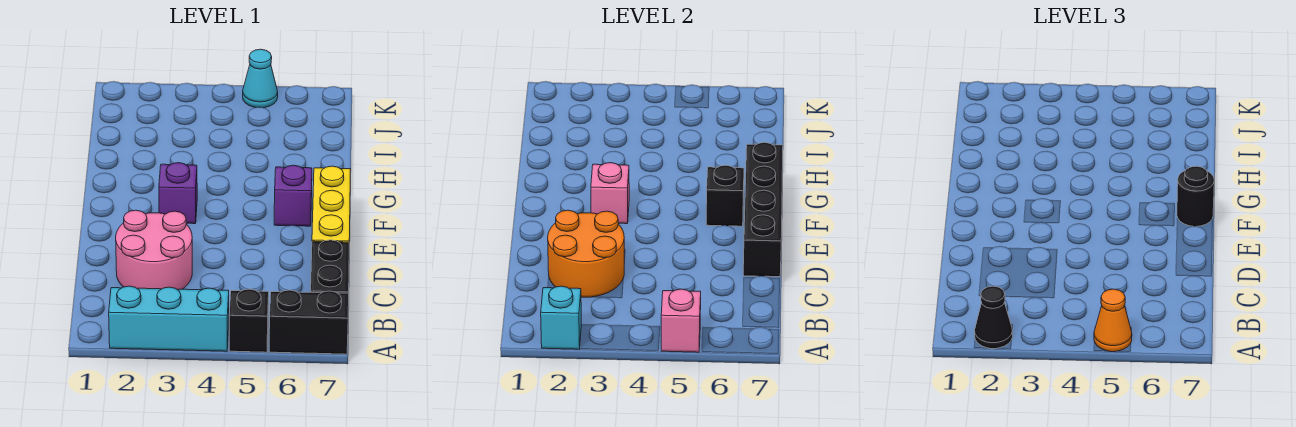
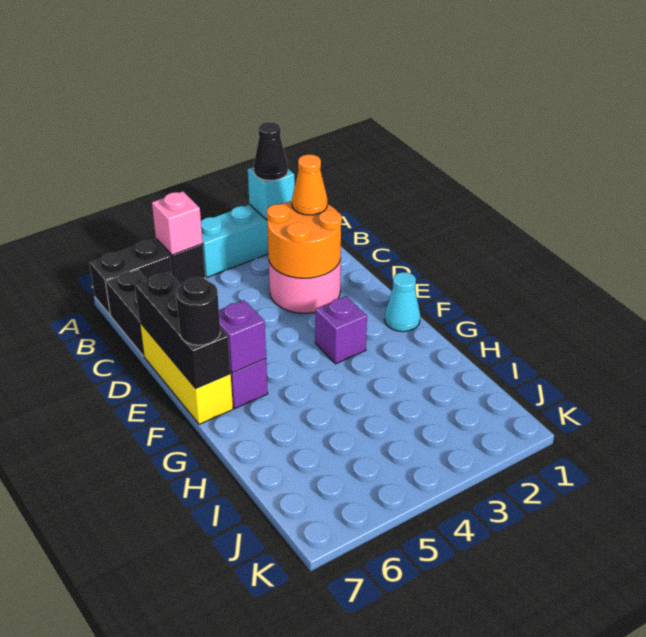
orange cone A5 level 3 -> orange cone C2 level 3
black brick D7:G7 level 2 -> black brick D7:F7 level 2
pink brick F3 level 2 -> none
black brick F6 level 2 -> purple brick F6 level 2
cyan cone K5 level 1 -> cyan cone F1 level 1

